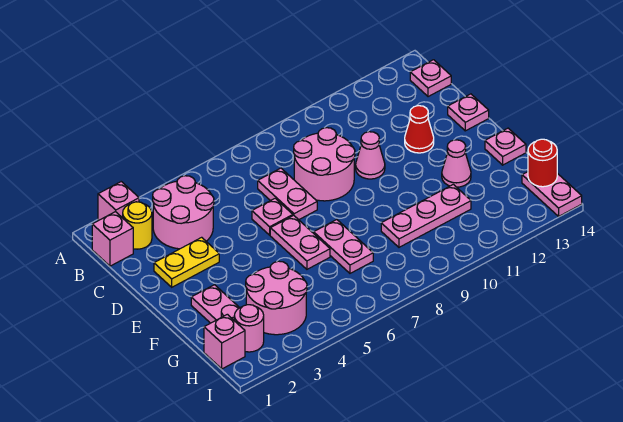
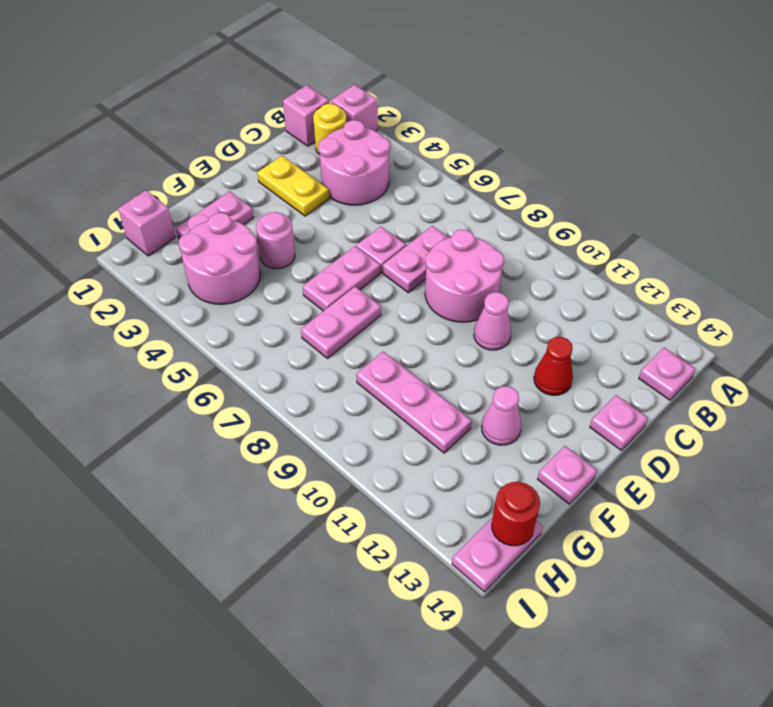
pink round brick H2 level 1 -> pink round brick F4 level 1

